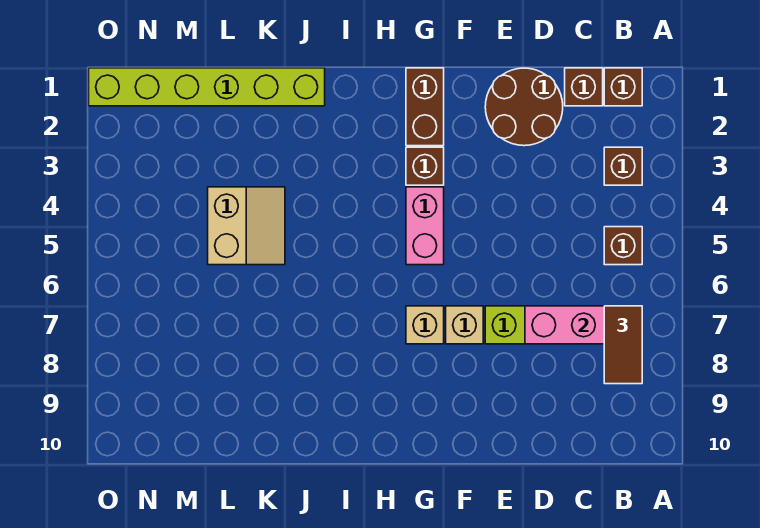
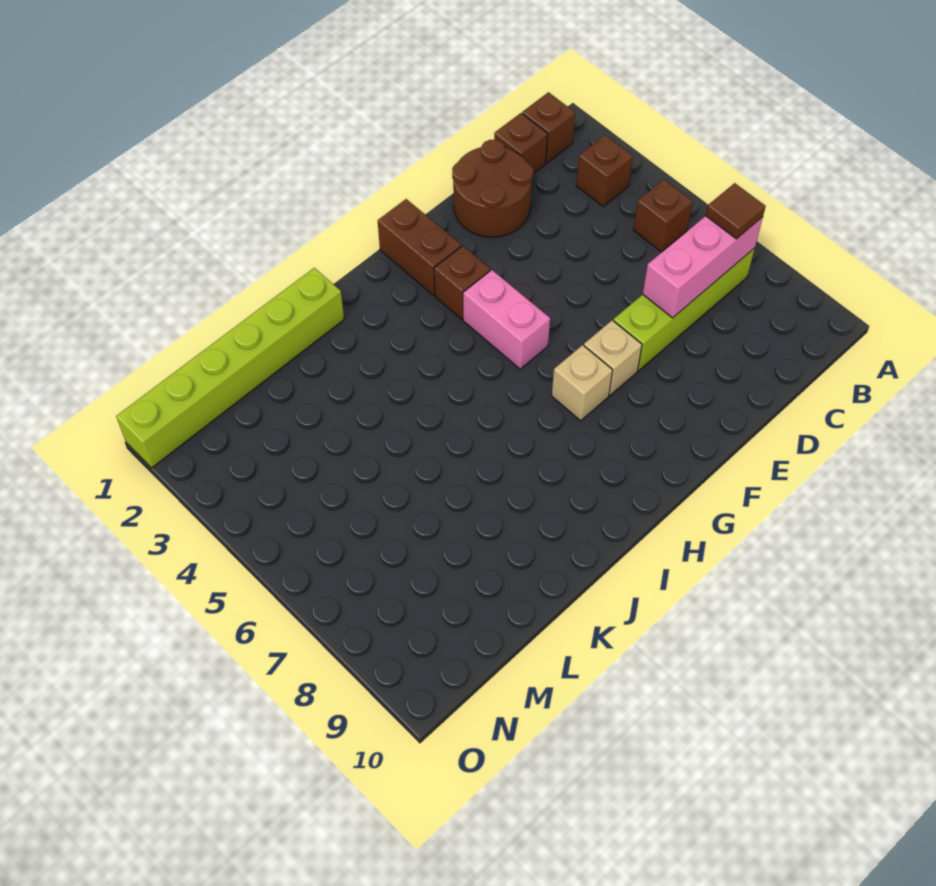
brown tile B7:B8 level 3 -> brown tile B7 level 3
tan slope K4:L5 level 1 top L -> none

